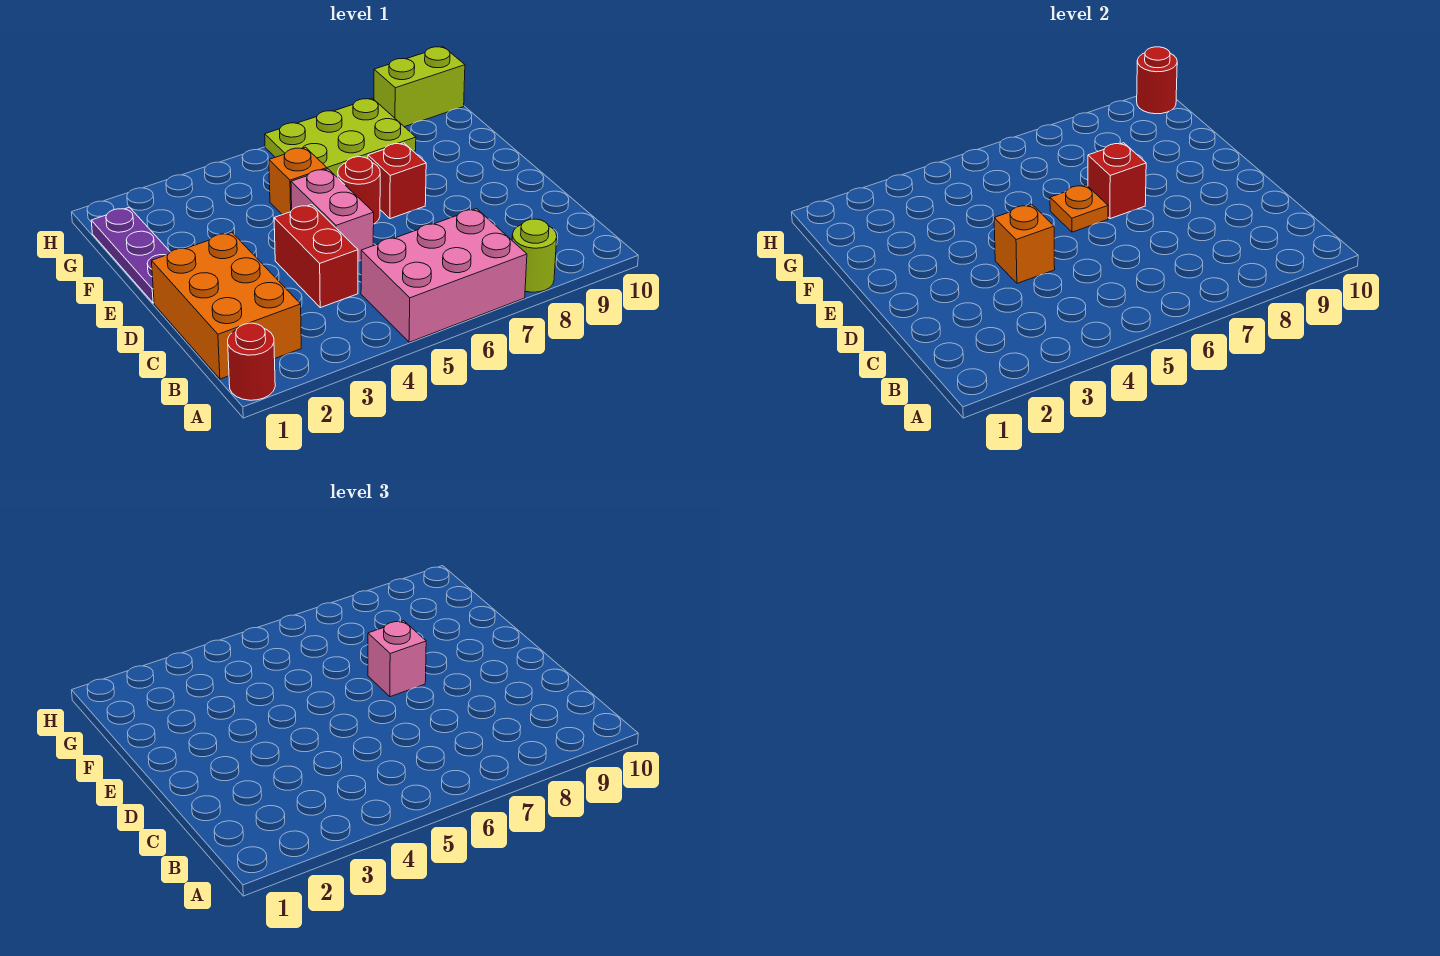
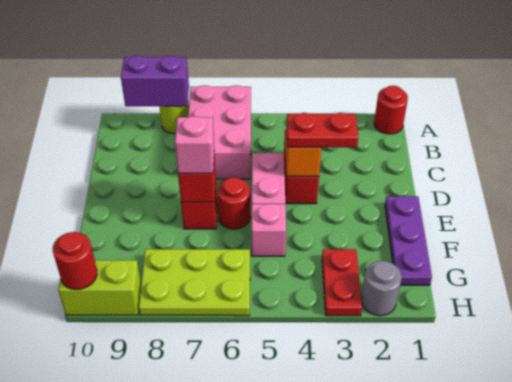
pink brick A5:B7 level 1 -> pink brick A6:C7 level 1
none -> purple brick A8:A9 level 2
orange brick B1:D2 level 1 -> none
none -> red plate D3:D4 level 3
orange plate E6 level 2 -> none
orange brick F5 level 1 -> pink brick F5 level 1
none -> red plate G3:H3 level 1
none -> grey round brick H2 level 1

